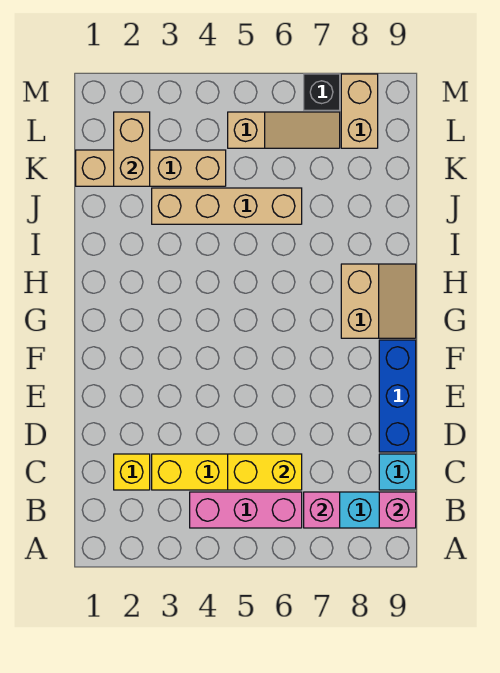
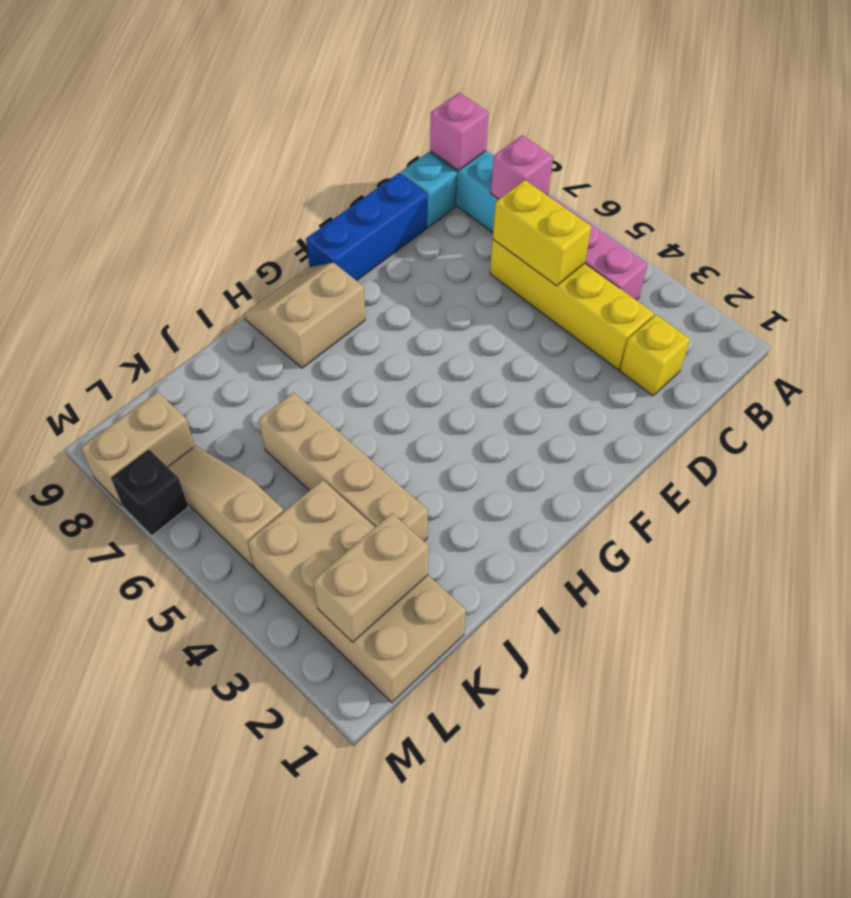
tan brick K1:K4 level 1 -> tan brick K1:L4 level 1

